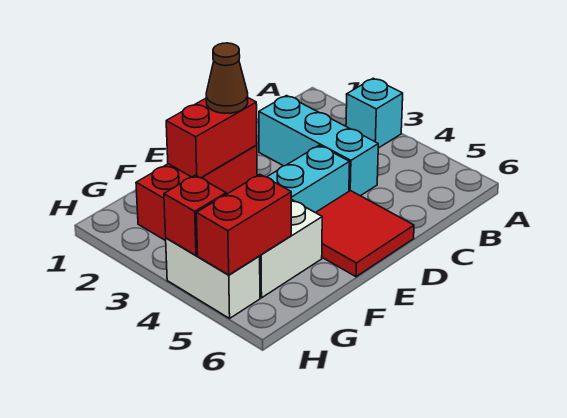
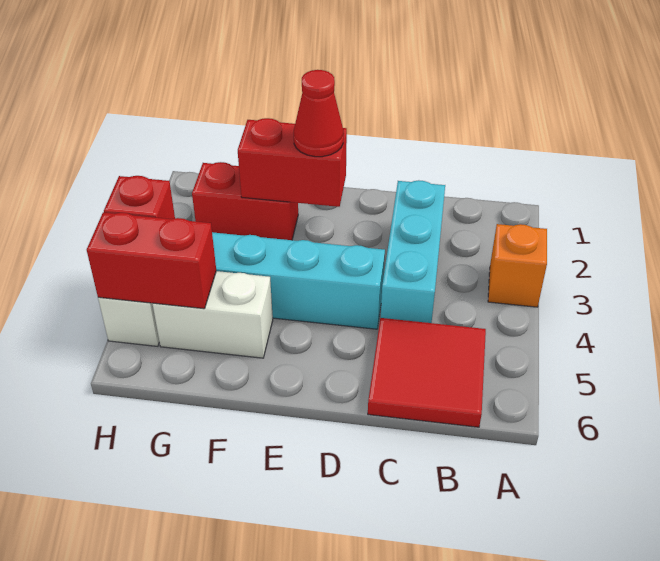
cyan brick A3 level 1 -> orange brick A3 level 1
red tile D5:E6 level 1 -> red tile B5:C6 level 1
red brick E2:G2 level 1 -> red brick F2:G2 level 1
brown cone E2 level 3 -> red cone E2 level 3

